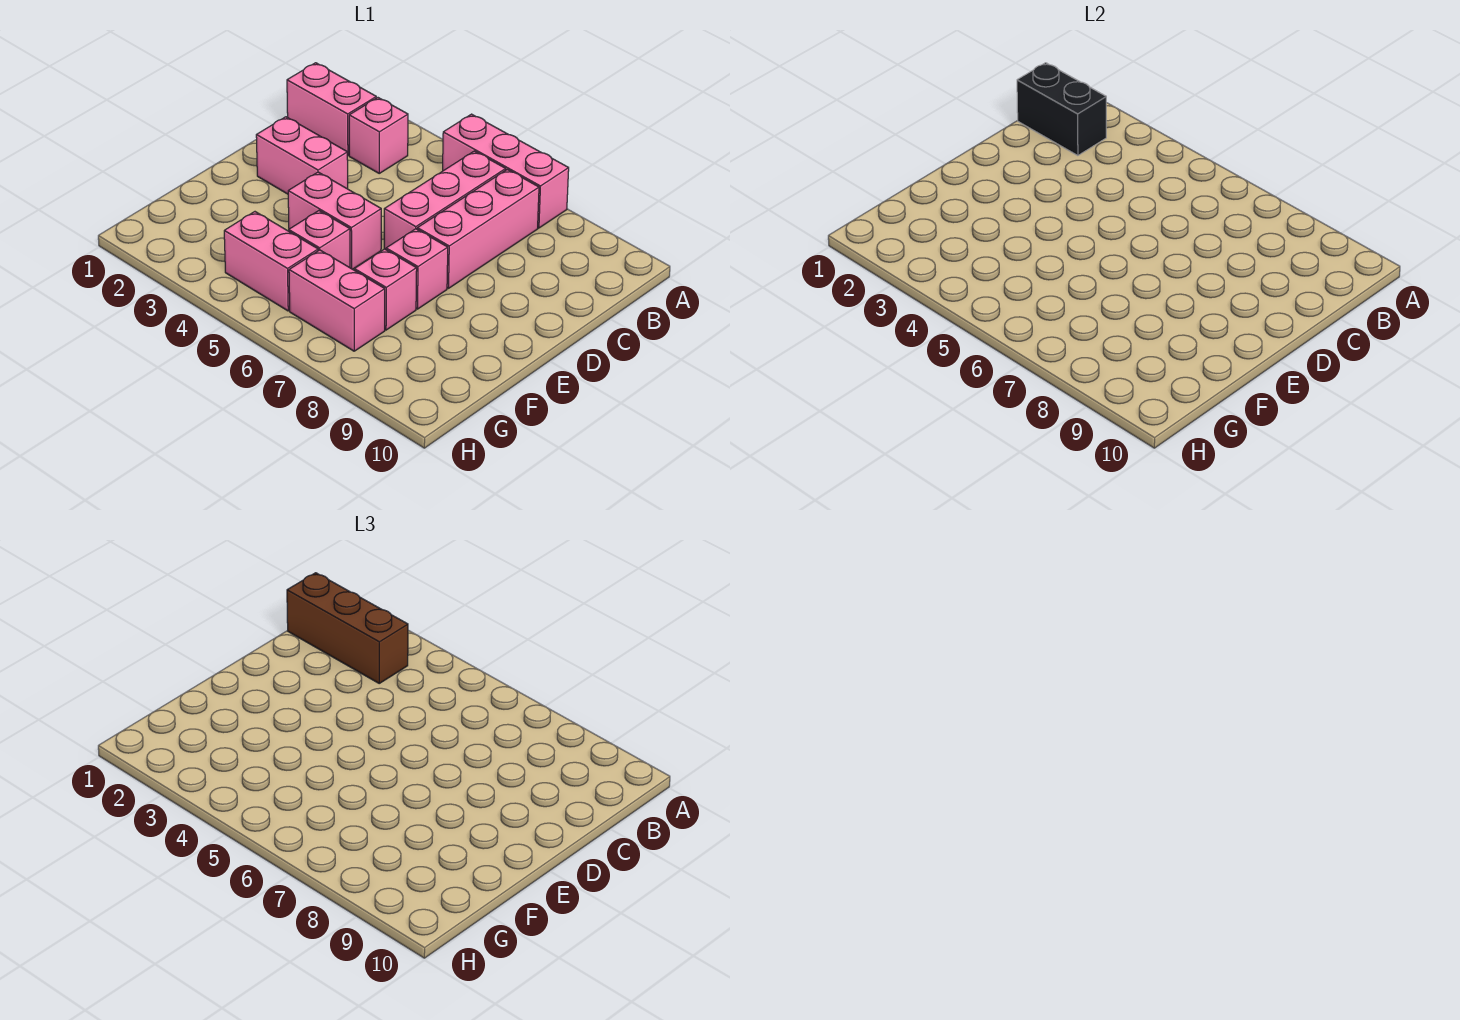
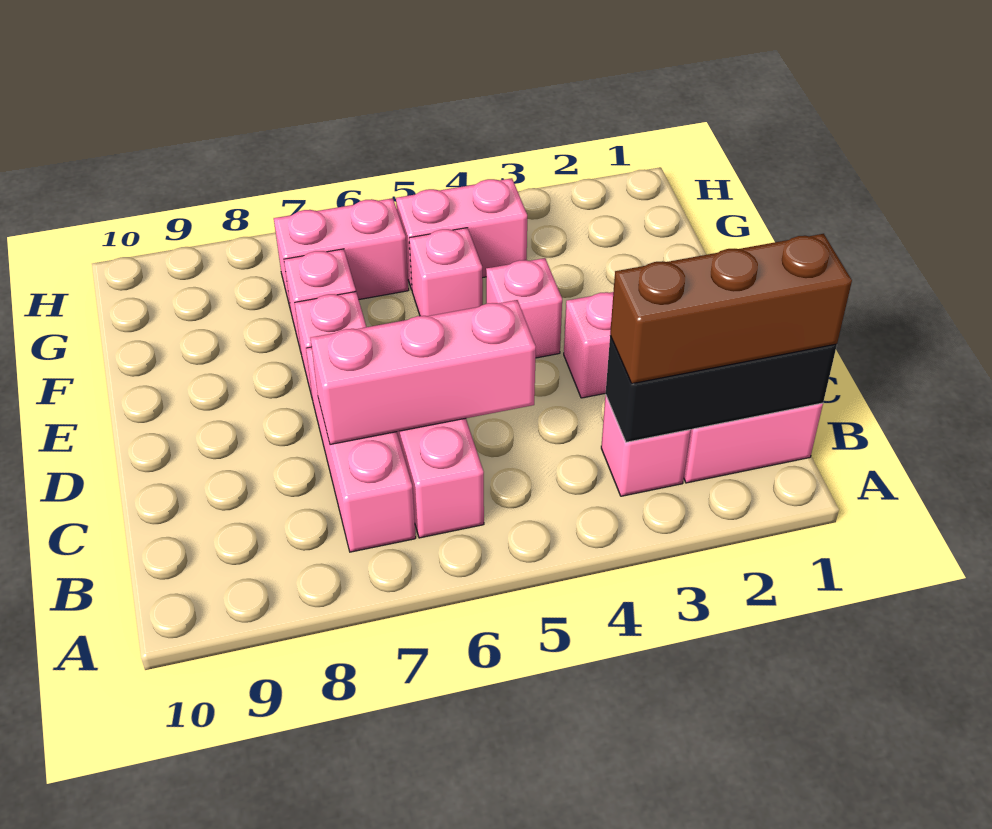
pink brick A5:A7 level 1 -> pink brick C5:C7 level 2
black brick B1:B2 level 2 -> black brick B1:B3 level 2
pink brick E4:E5 level 1 -> pink brick E4 level 1

